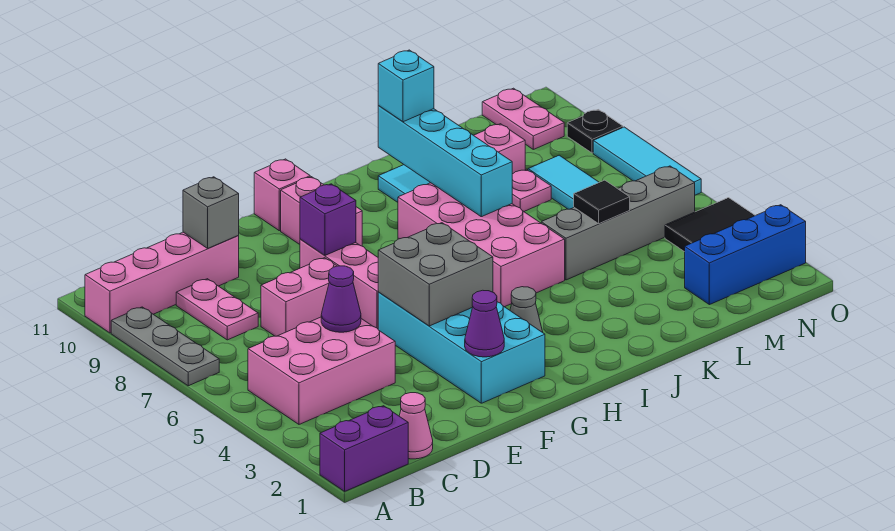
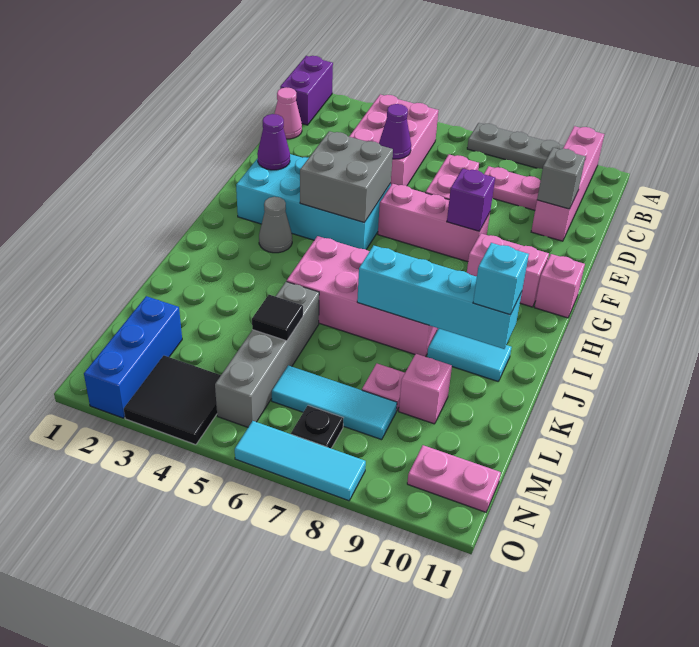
black plate O9 level 1 -> black plate N7 level 1

